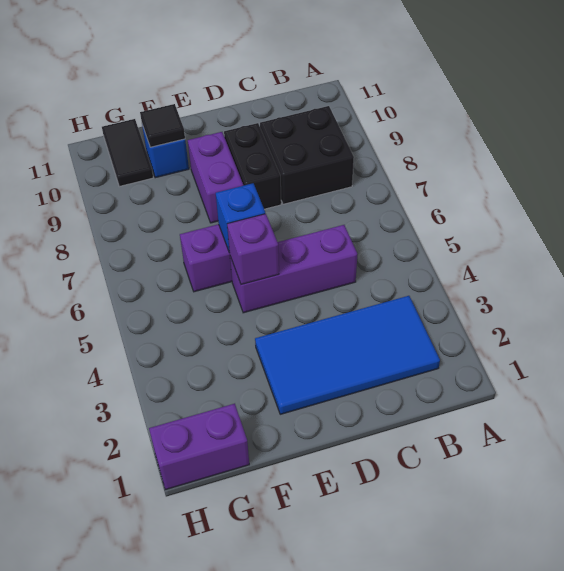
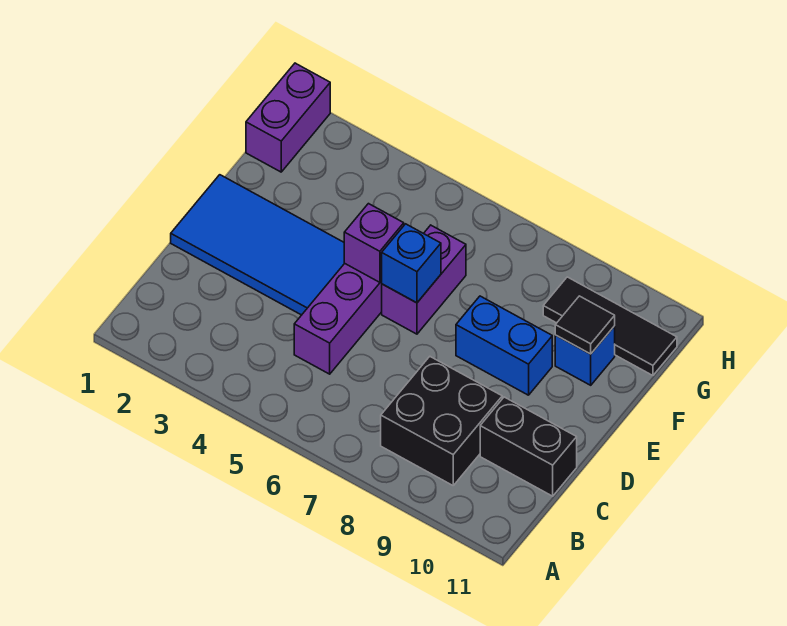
blue tile B2:E3 level 1 -> blue tile D1:E4 level 1
black brick D8:D9 level 1 -> black brick C10:C11 level 1
purple brick E8:E9 level 1 -> blue brick E8:E9 level 1
black tile G10:G11 level 1 -> black tile G9:G11 level 1

